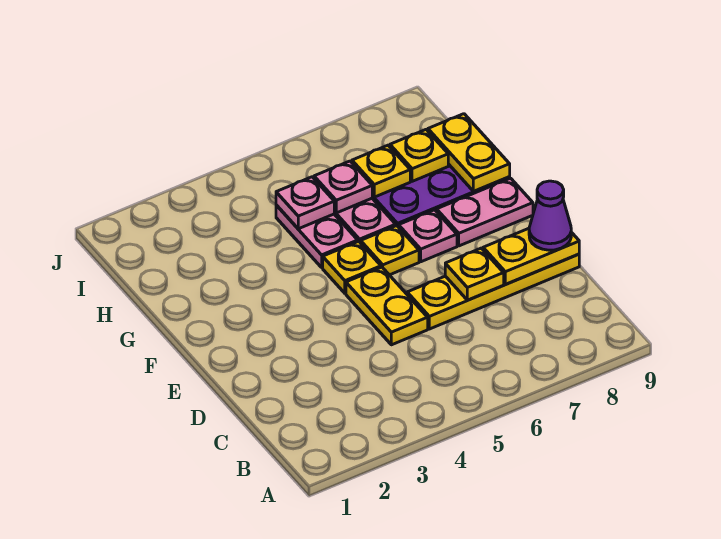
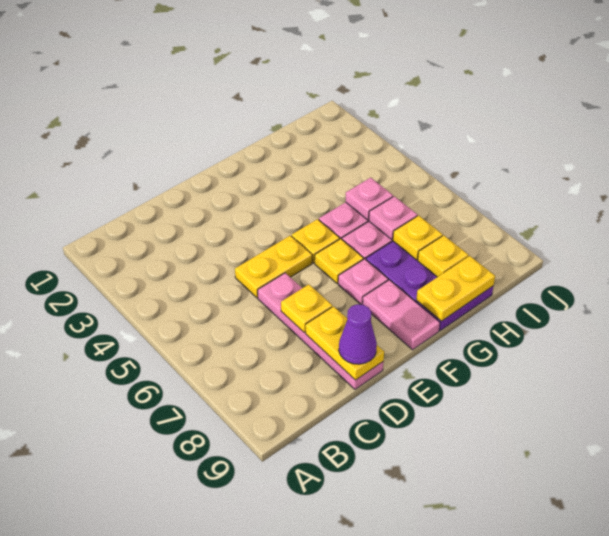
yellow plate D6:D9 level 1 -> pink plate D6:D9 level 1

